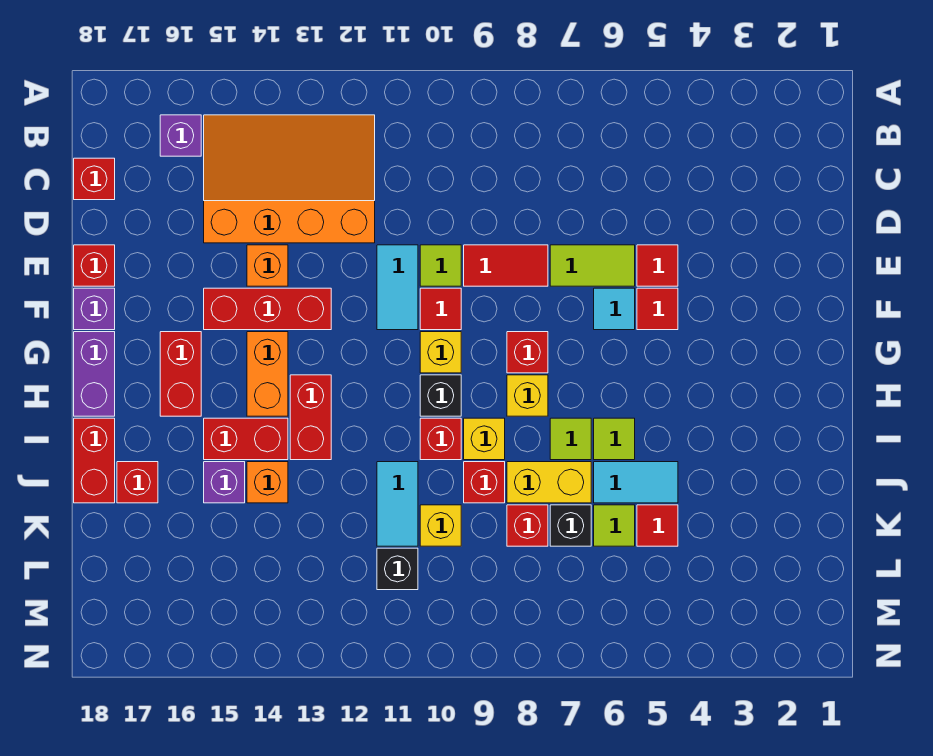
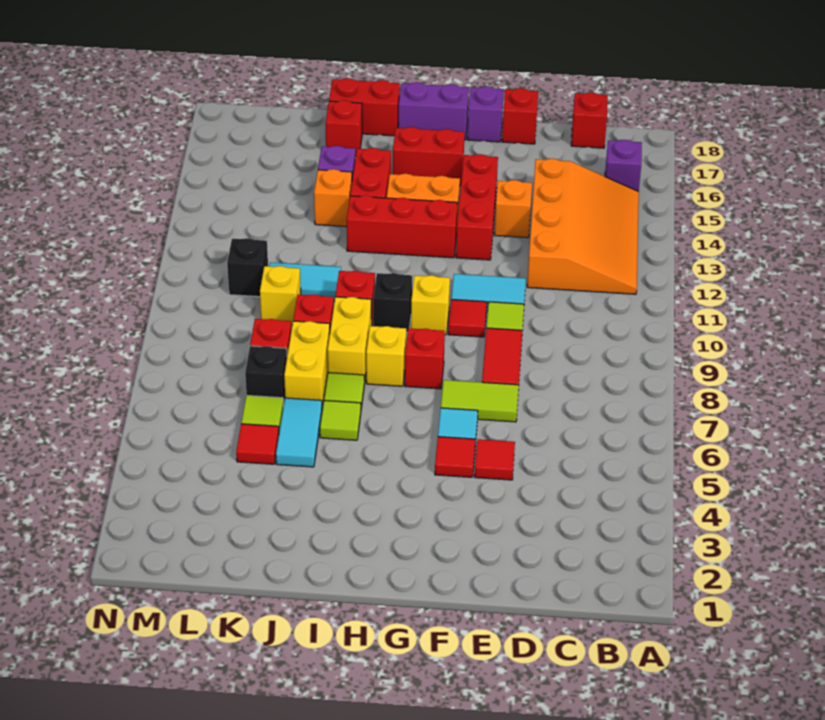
lime tile E6:E7 level 1 -> lime tile E7:F7 level 1
red brick H13:I13 level 1 -> red brick G13:I13 level 1
yellow brick I9 level 1 -> yellow brick I8:I9 level 1

